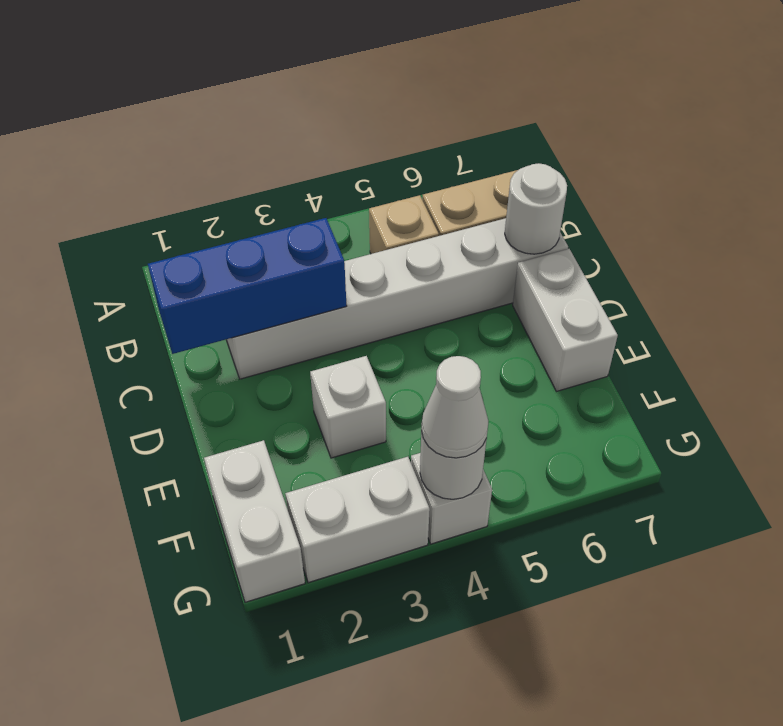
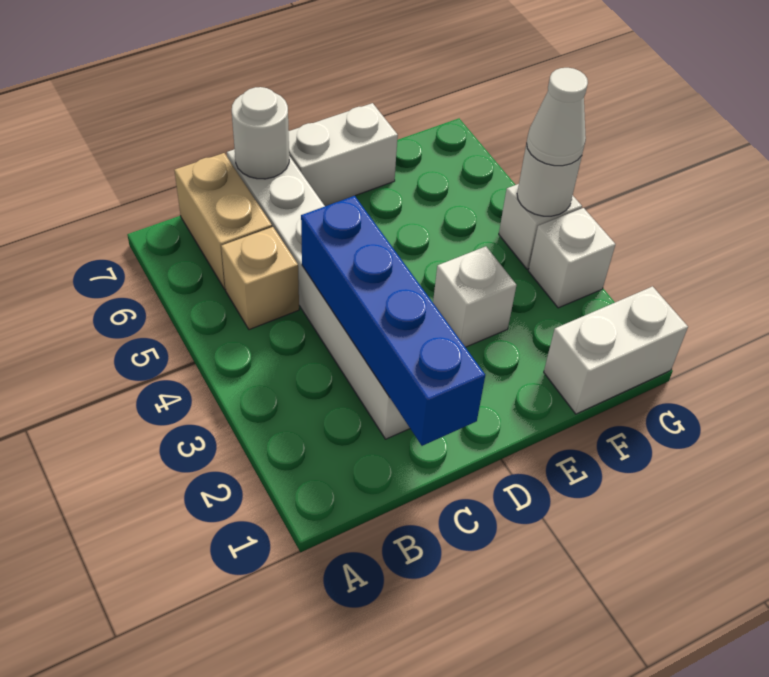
blue brick C1:C3 level 2 -> blue brick C1:C4 level 2
white brick G2:G3 level 1 -> white brick G3 level 1

